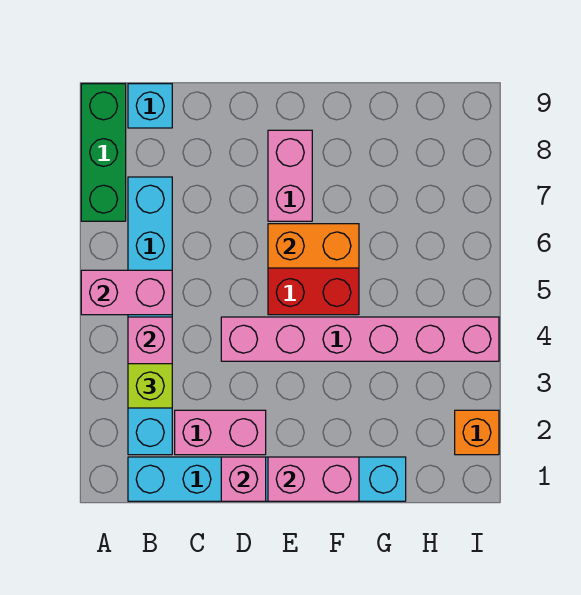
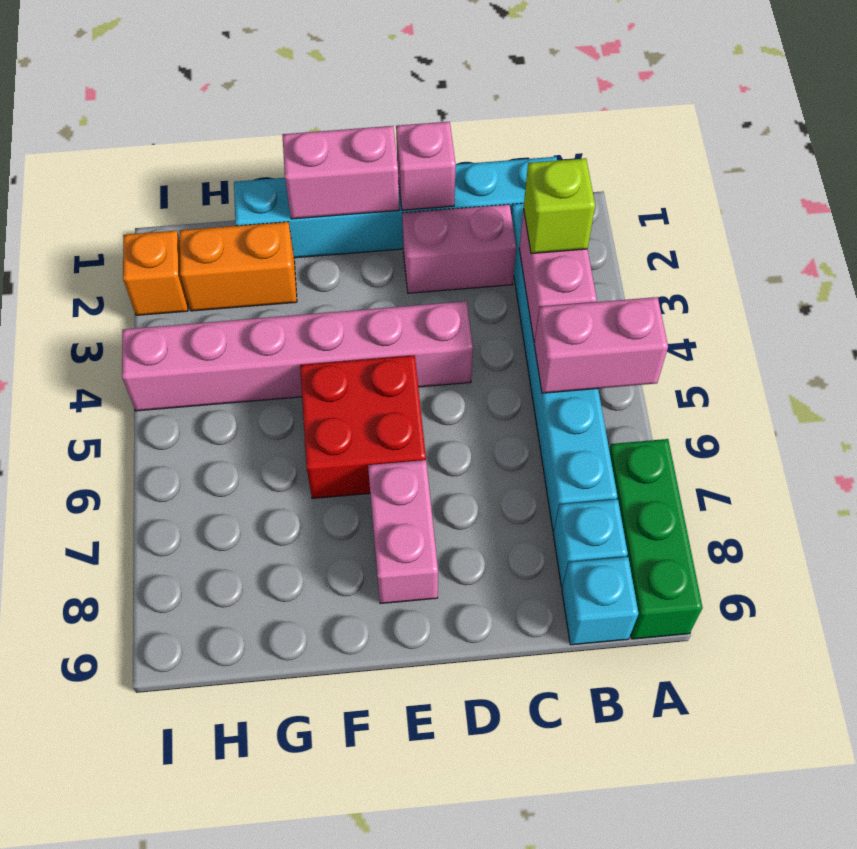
none -> cyan brick B8 level 1
orange brick E6:F6 level 2 -> orange brick G2:H2 level 1

